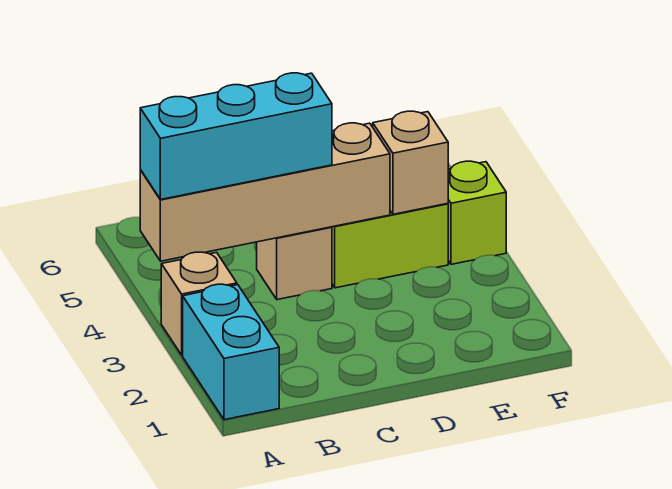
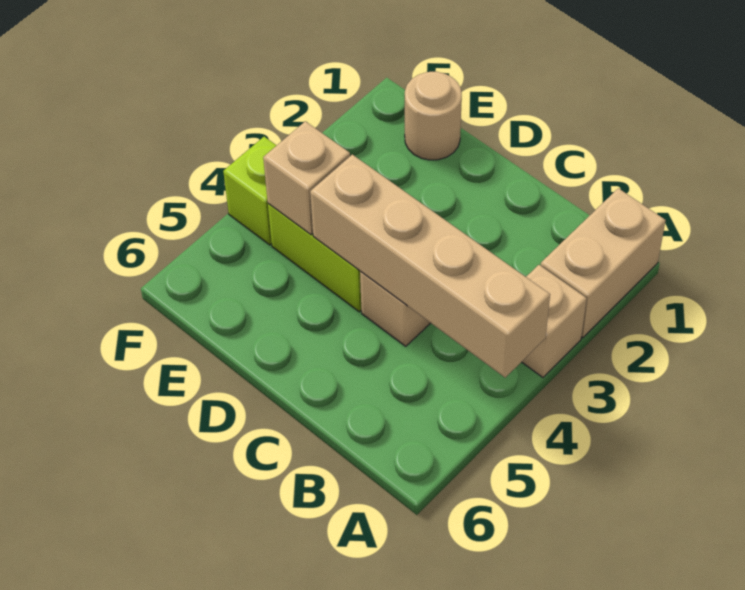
cyan brick A1:A2 level 1 -> tan brick A1:A2 level 1
cyan brick A4:C4 level 3 -> none
none -> tan round brick E1 level 1

